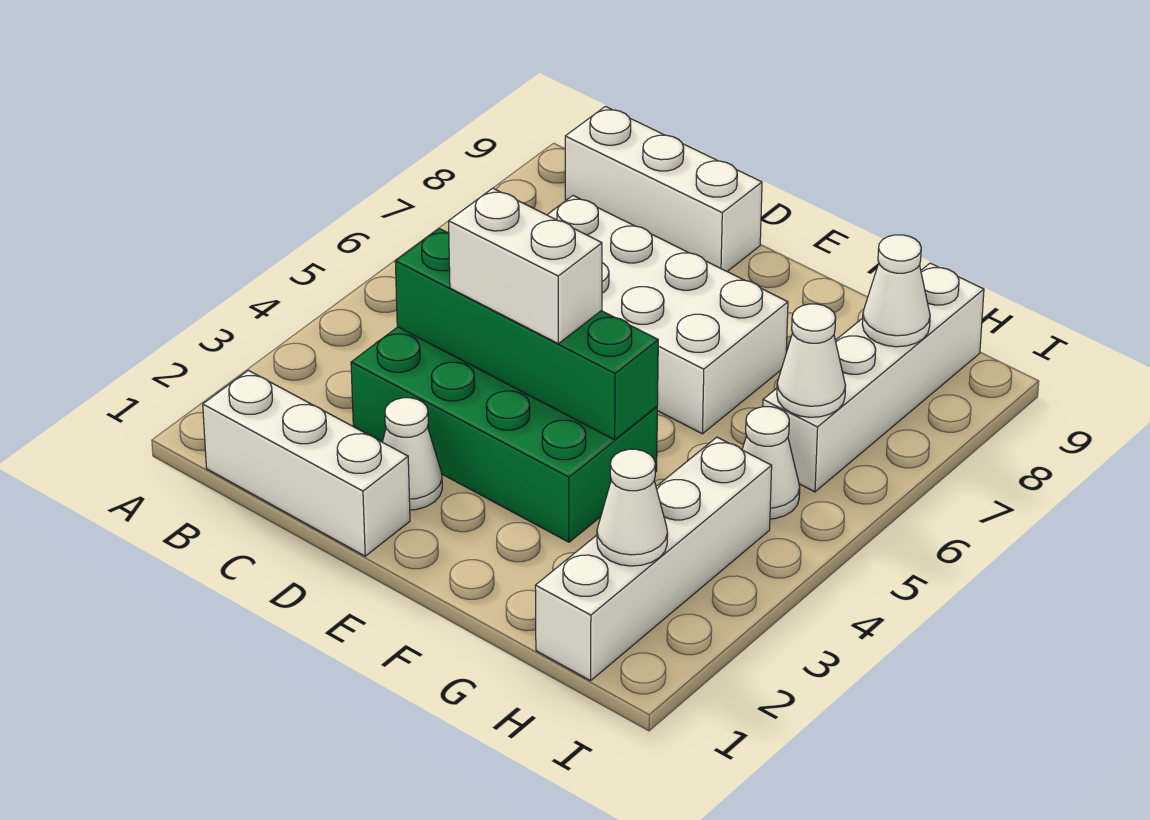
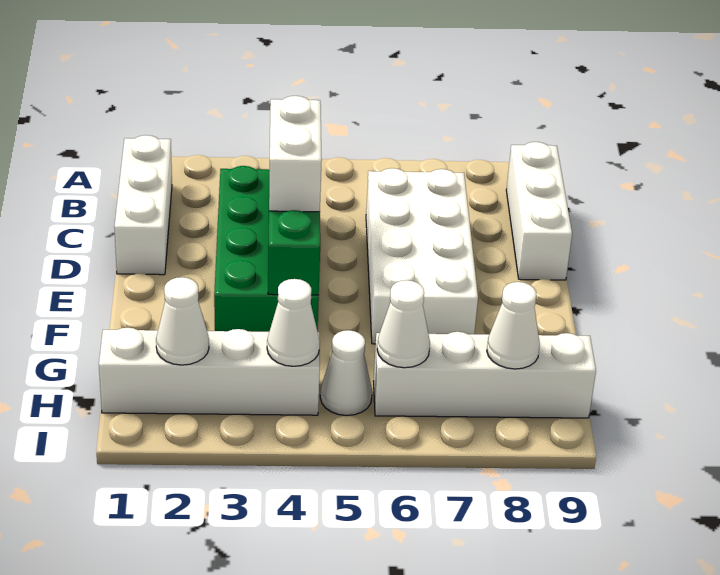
white cone D2 level 1 -> white cone H4 level 2

